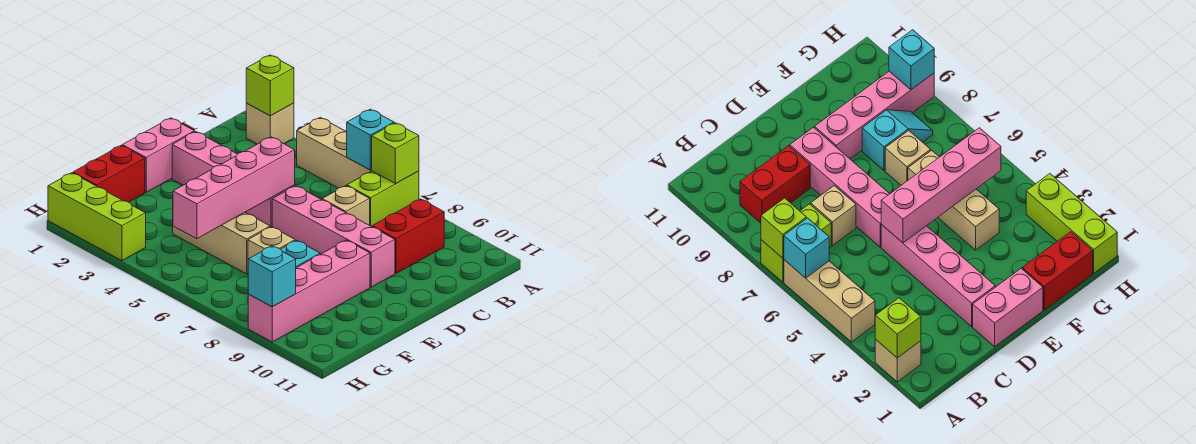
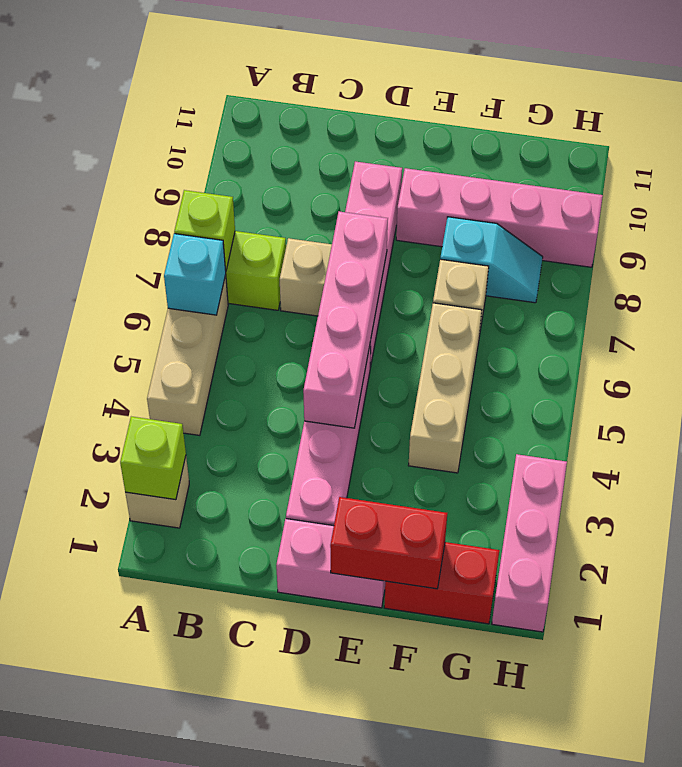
red brick B9:C9 level 1 -> red brick E1:F1 level 2
pink brick D5:G5 level 2 -> pink brick D4:D7 level 2
lime brick H1:H3 level 1 -> pink brick H1:H3 level 1
cyan brick H9 level 2 -> none

